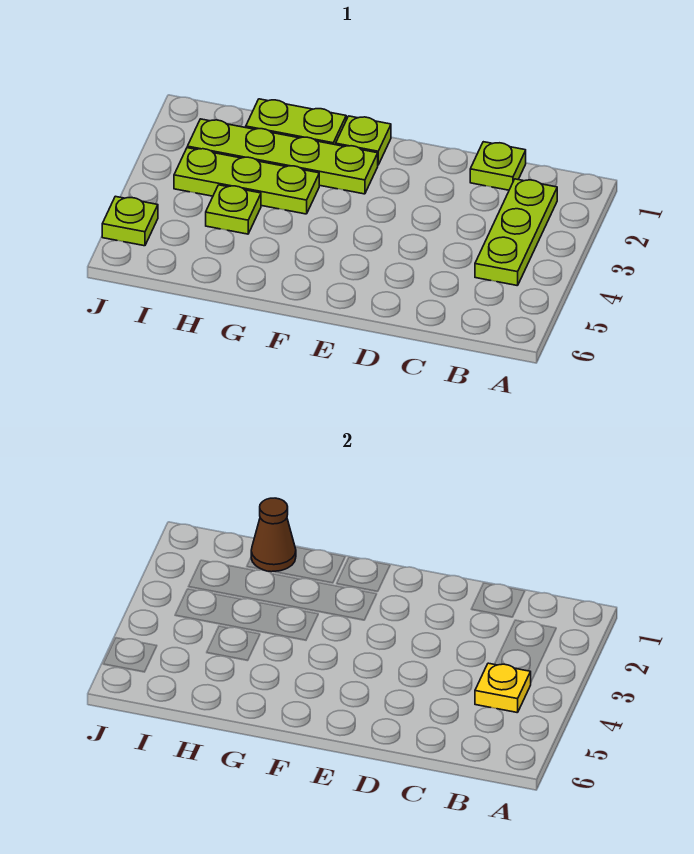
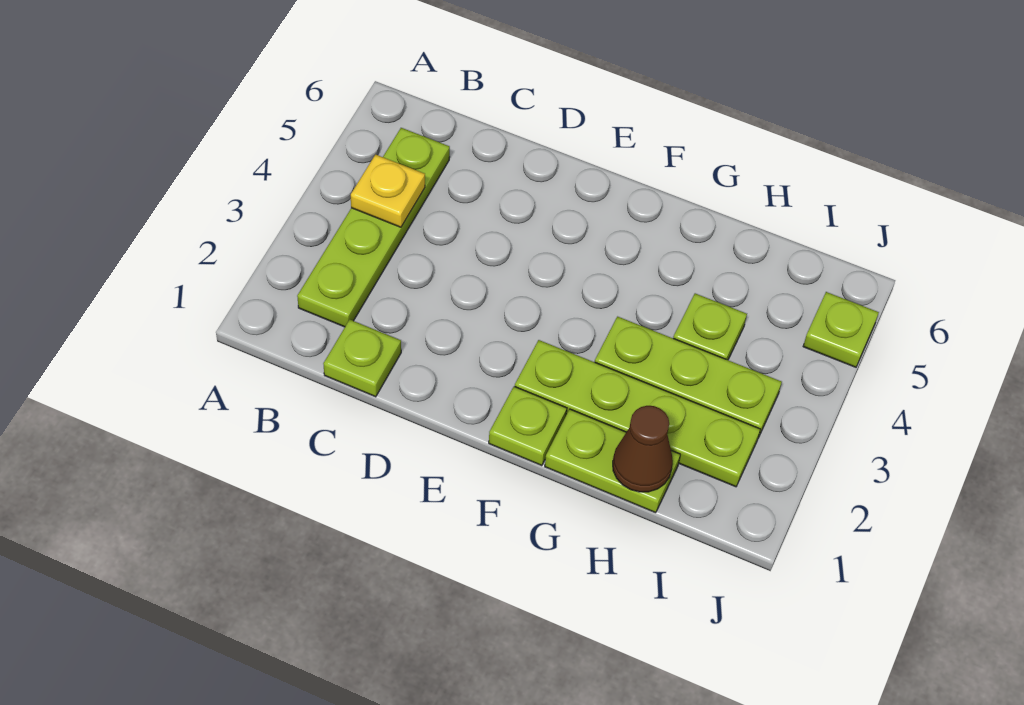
lime plate B2:B4 level 1 -> lime plate B2:B5 level 1

